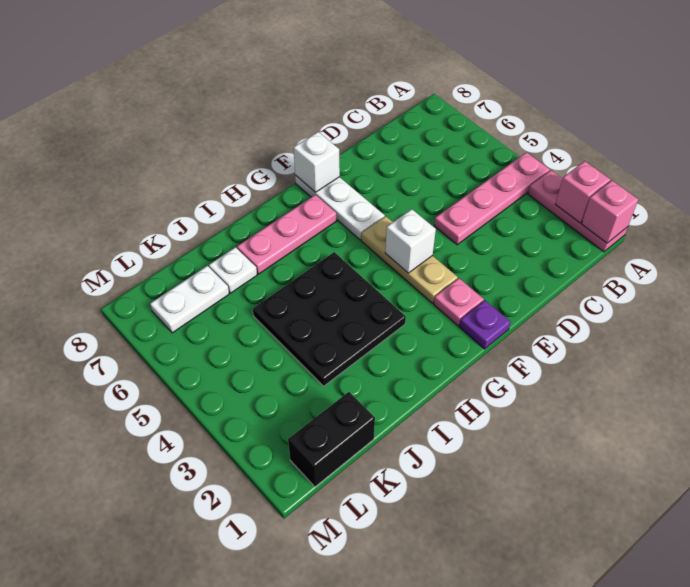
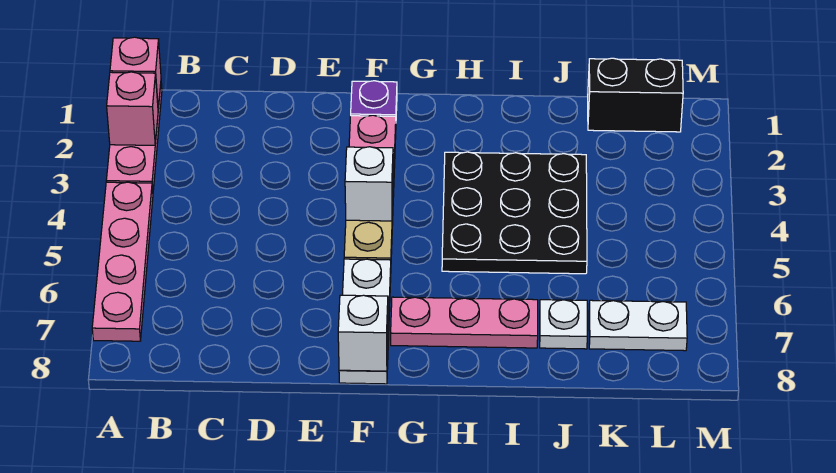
pink plate A4:D4 level 1 -> pink plate A4:A7 level 1

